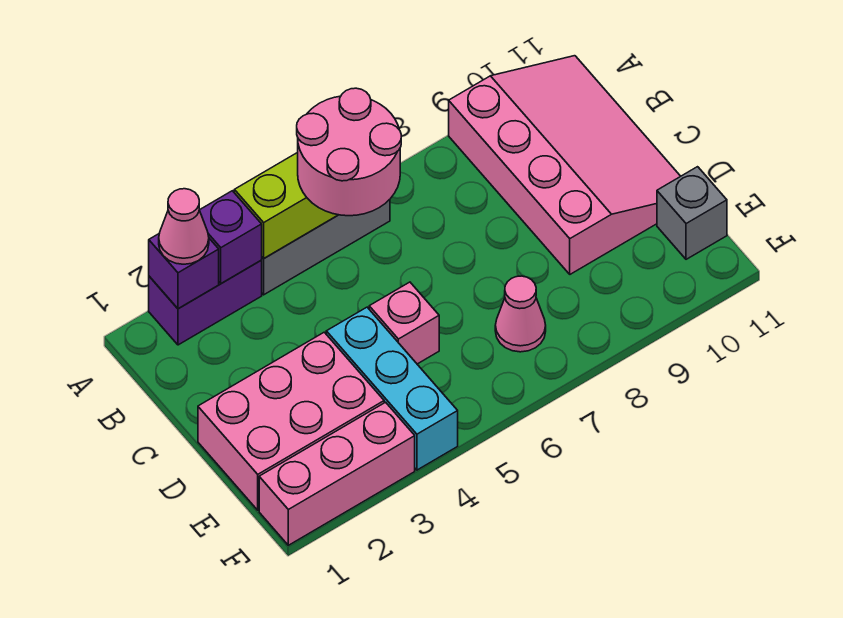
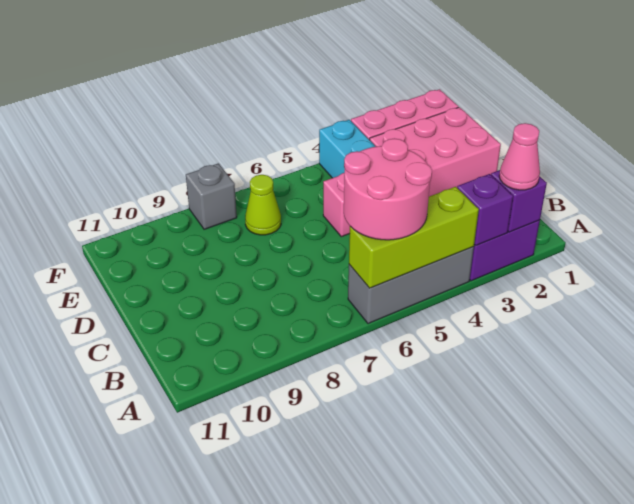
pink slope A9:D11 level 1 top 9 -> none
pink cone E7 level 1 -> lime cone E7 level 1
grey brick E11 level 1 -> grey brick F8 level 1

